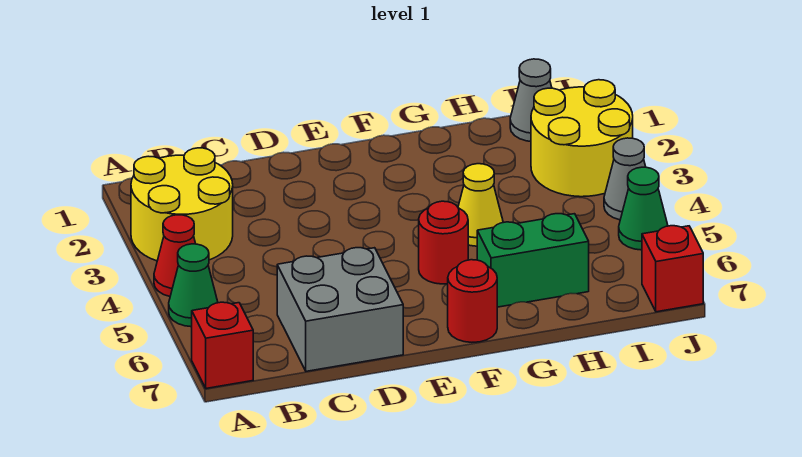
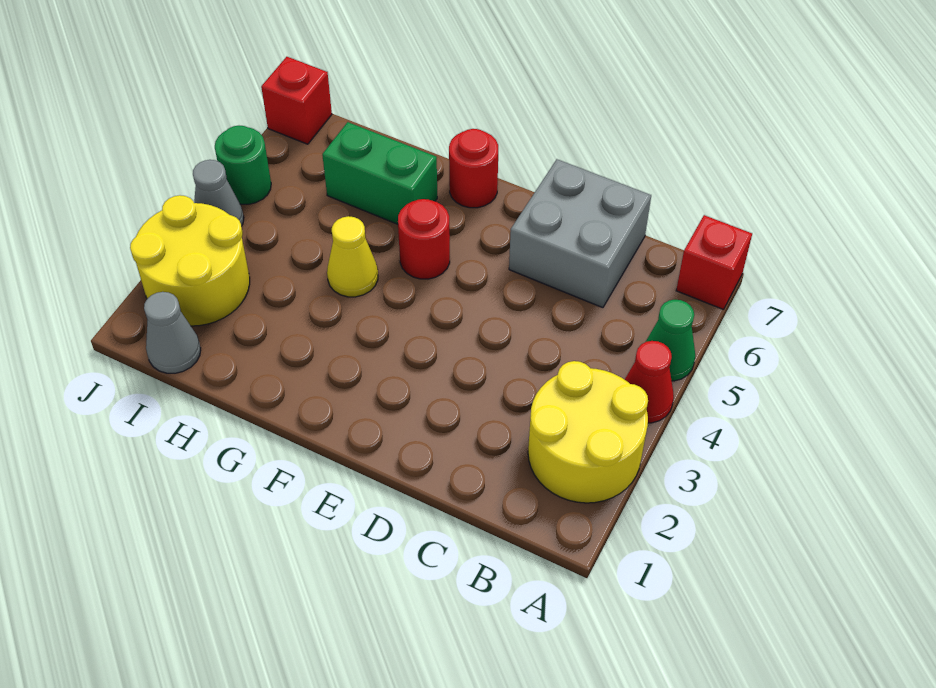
green cone J5 level 1 -> green round brick J5 level 1

